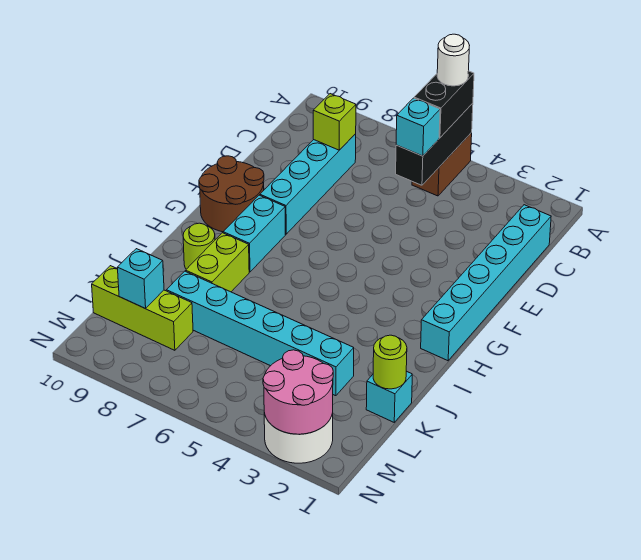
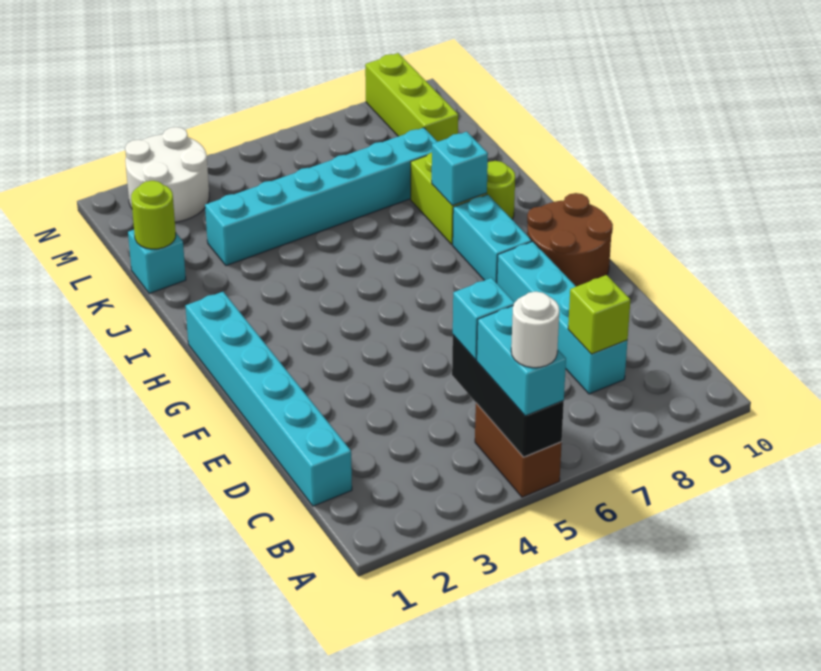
black brick A5:B5 level 3 -> cyan brick A5:B5 level 3
lime brick L8:L10 level 1 -> lime brick L9:N9 level 1
cyan brick L9 level 2 -> cyan brick I8 level 2
pink round brick M2:N3 level 2 -> none

